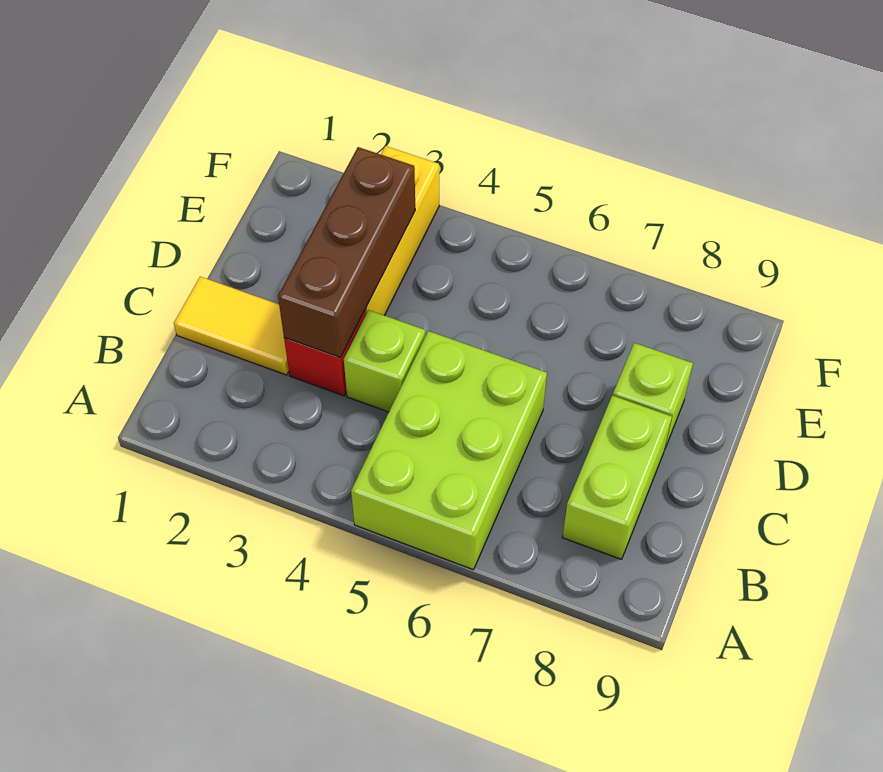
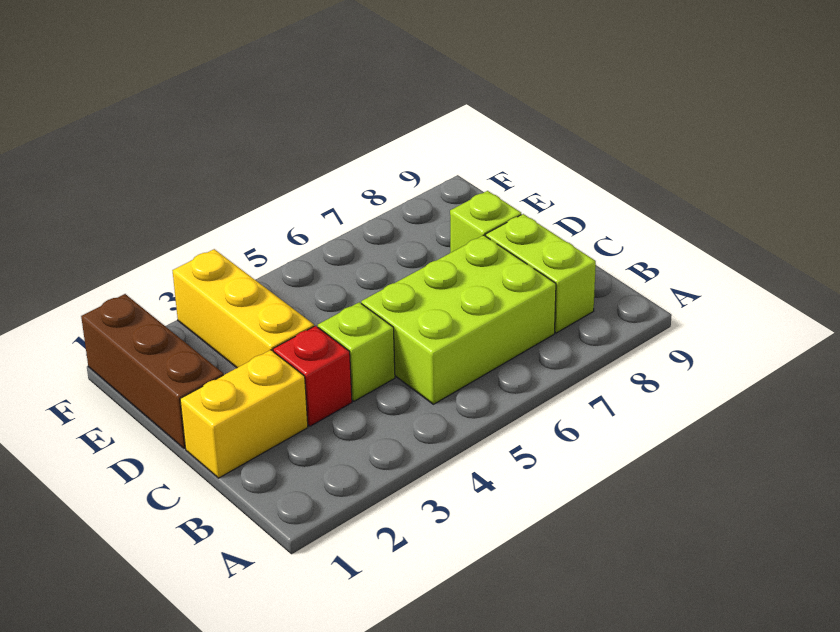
lime brick A5:C6 level 1 -> lime brick B5:C7 level 1
yellow tile C1:C2 level 1 -> yellow brick C1:C2 level 1
brown brick C3:E3 level 2 -> brown brick D1:F1 level 1

